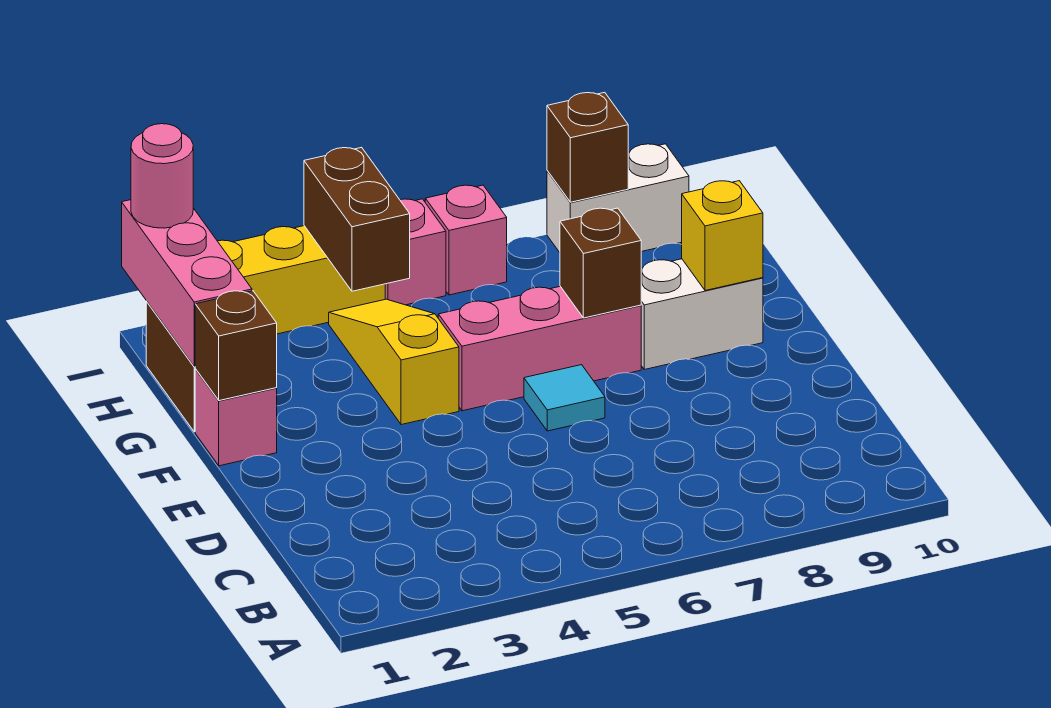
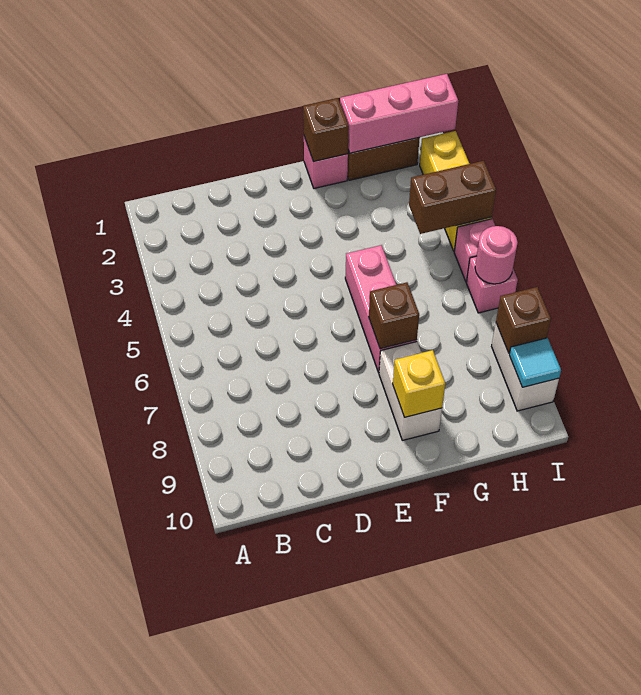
cyan tile E6 level 1 -> cyan tile I9 level 2
yellow slope F4:H4 level 1 top F -> none
pink round brick I1 level 3 -> pink round brick I6 level 2

